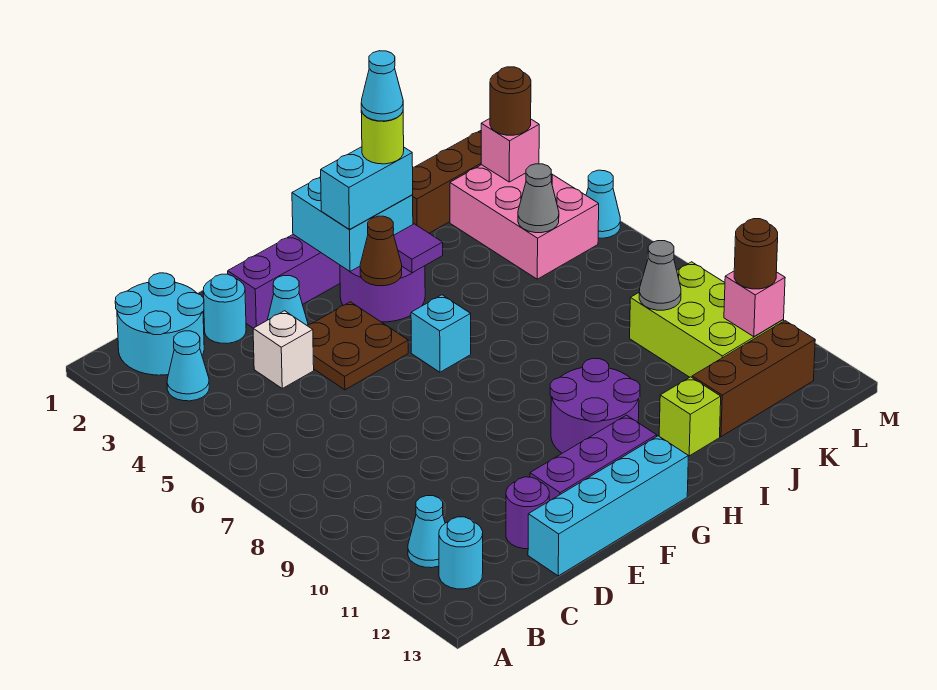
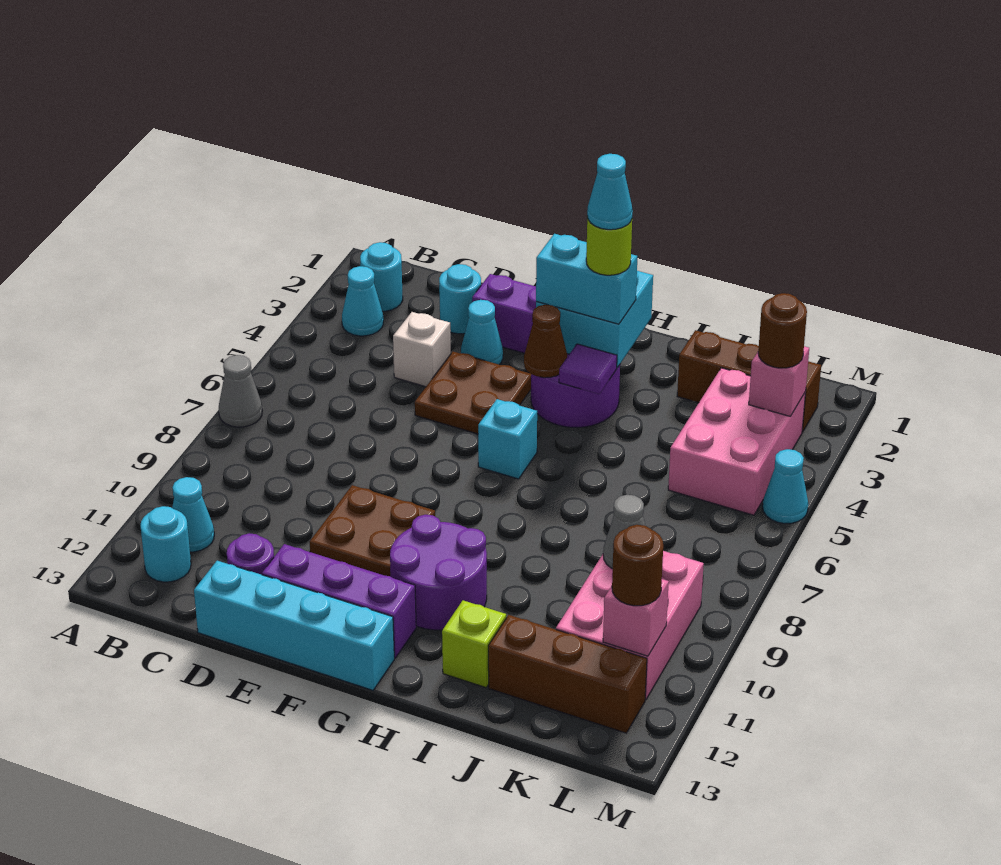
cyan round brick B1:C2 level 1 -> cyan round brick B2 level 1
none -> brown plate E9:F10 level 1
grey cone K5 level 2 -> grey cone A7 level 1
lime brick K9:L11 level 1 -> pink brick K9:L11 level 1

